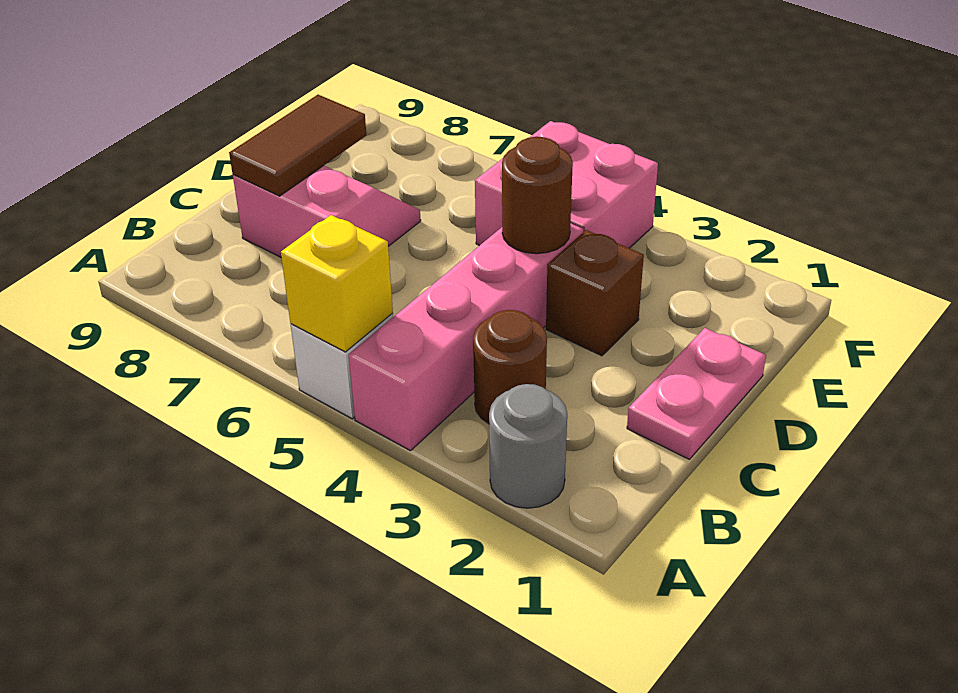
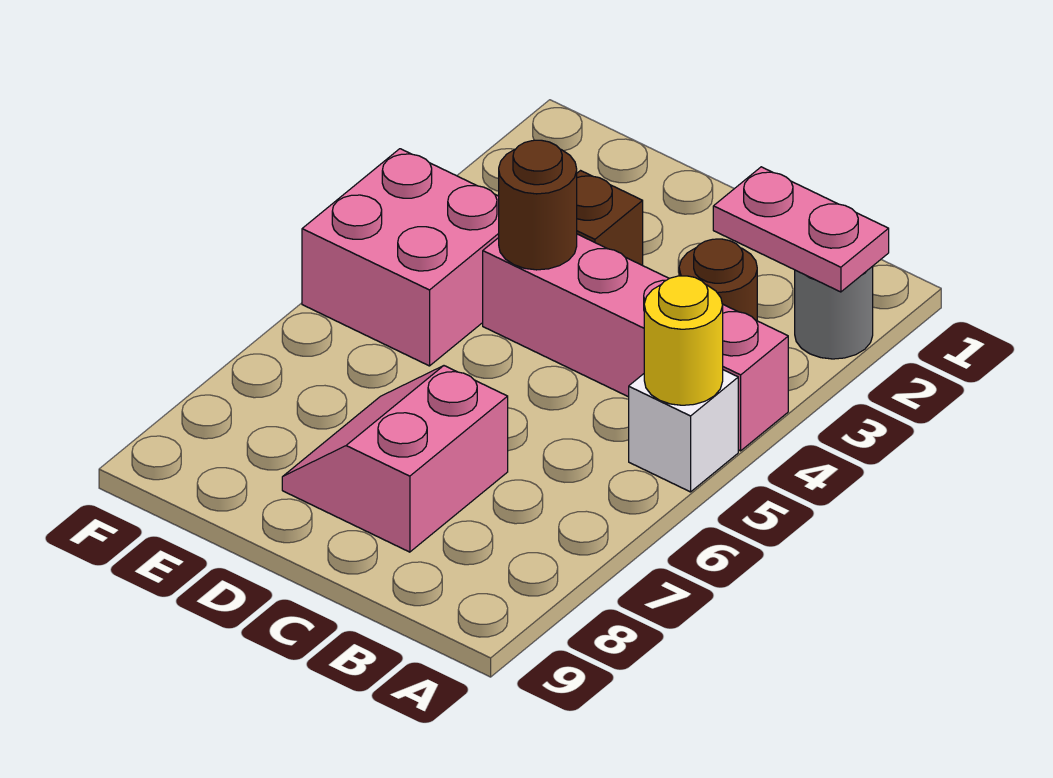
yellow brick A5 level 2 -> yellow round brick A5 level 2
pink plate C1:D1 level 1 -> pink plate A2:B2 level 2
brown tile C8:D8 level 2 -> none

